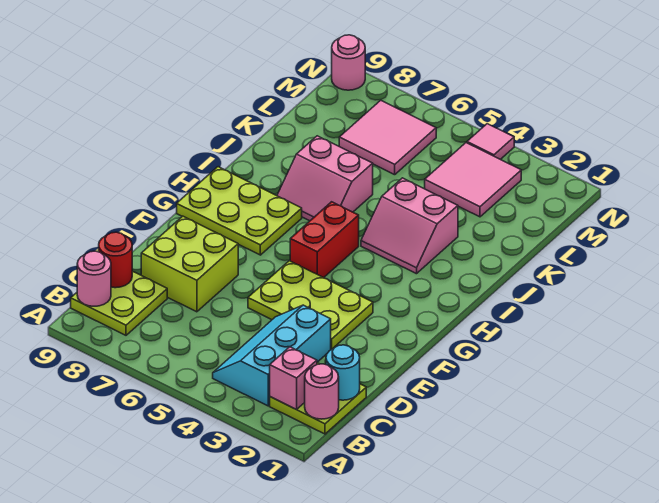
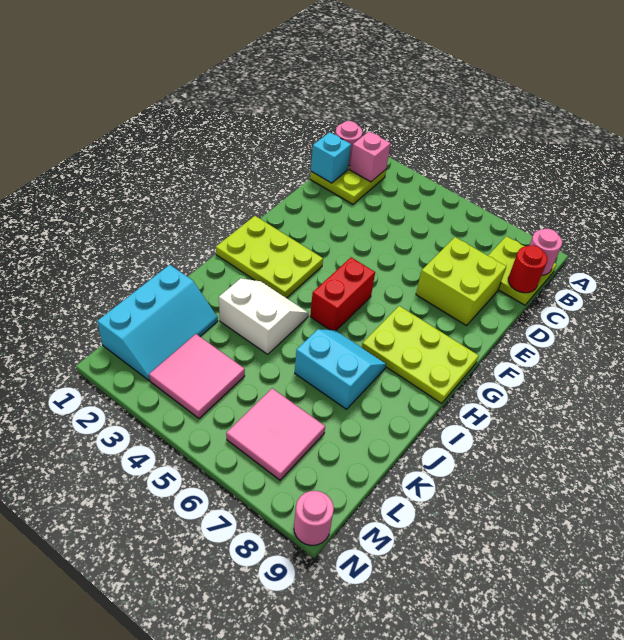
cyan slope B3:D4 level 1 top 3 -> cyan slope K1:M2 level 1 top 1
cyan round brick C1 level 2 -> cyan brick C1 level 2
lime plate E3:F5 level 1 -> lime plate G1:H3 level 1
pink slope I3:J4 level 1 top J -> white slope I3:J4 level 1 top J
pink slope I6:J7 level 1 top J -> cyan slope I6:J7 level 1 top J
pink tile N4 level 1 -> none

